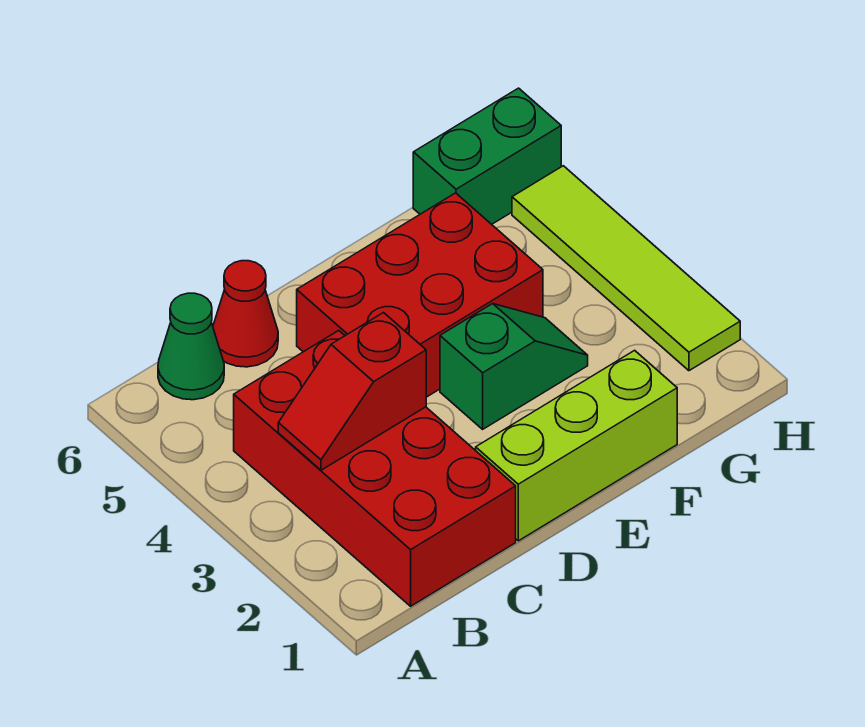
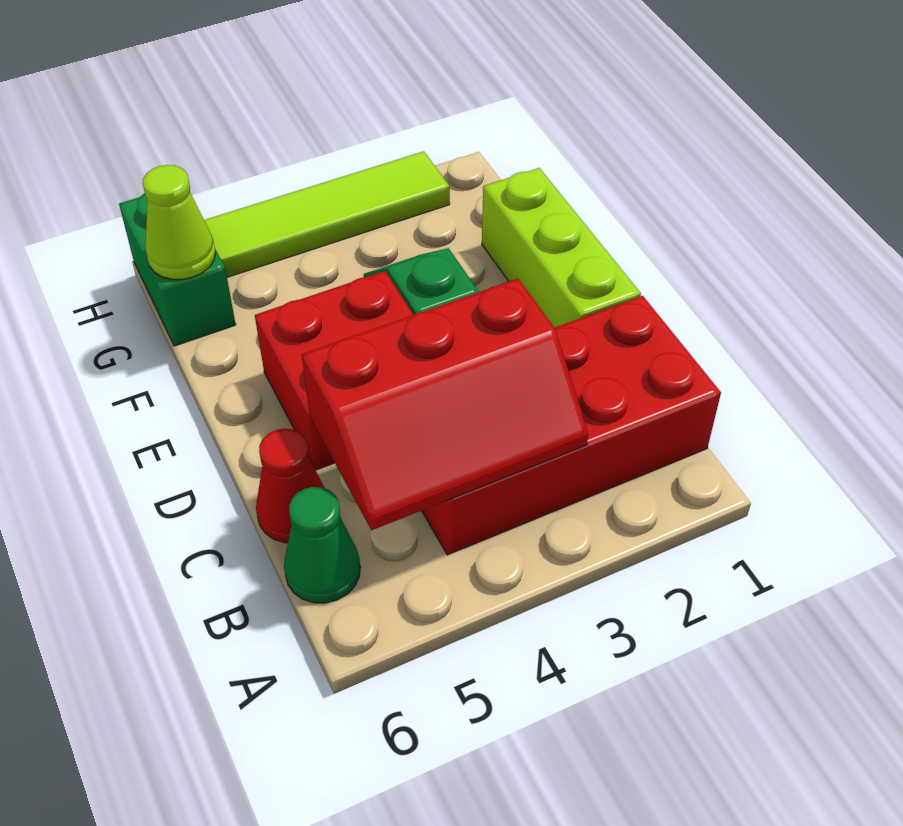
red slope B3:C3 level 2 top C -> red slope B3:C5 level 2 top C
red brick D4:F5 level 1 -> red brick D4:E5 level 1
none -> lime cone G6 level 2

